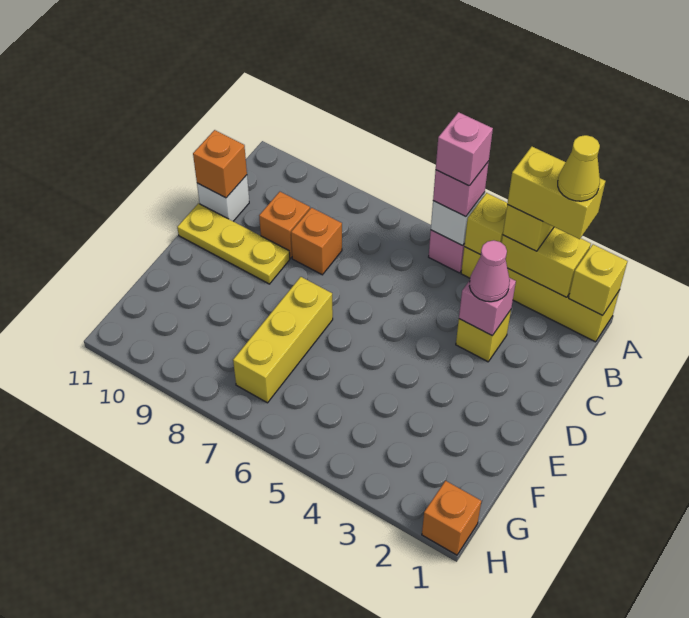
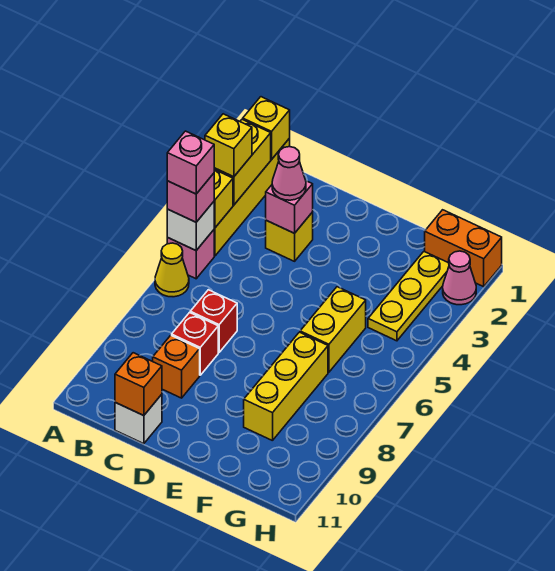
yellow brick A2:A3 level 4 -> yellow brick F5:F6 level 1
yellow cone A2 level 5 -> yellow cone A6 level 1
none -> red brick C7 level 1
orange brick C8 level 1 -> red brick C8 level 1
yellow plate D9:D11 level 1 -> yellow plate G2:G4 level 1
yellow brick E7:G7 level 1 -> yellow brick F7:F9 level 1
orange brick H1 level 1 -> orange brick G1:H1 level 1
none -> pink cone H2 level 1

